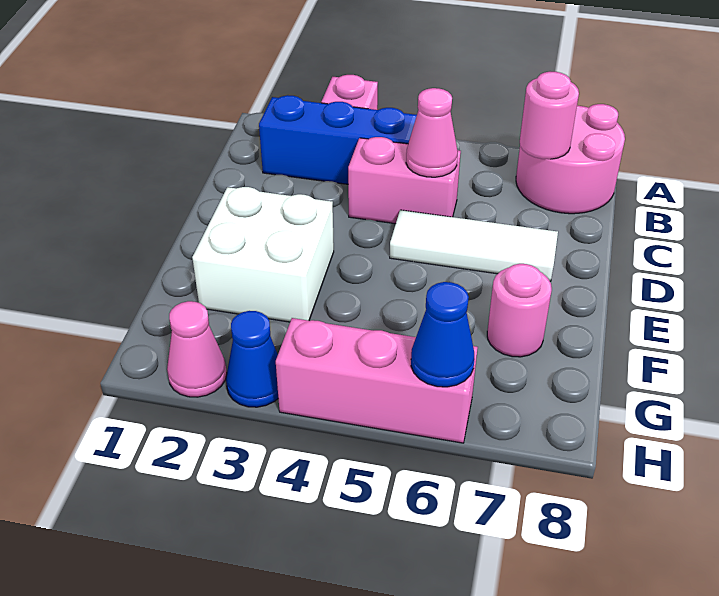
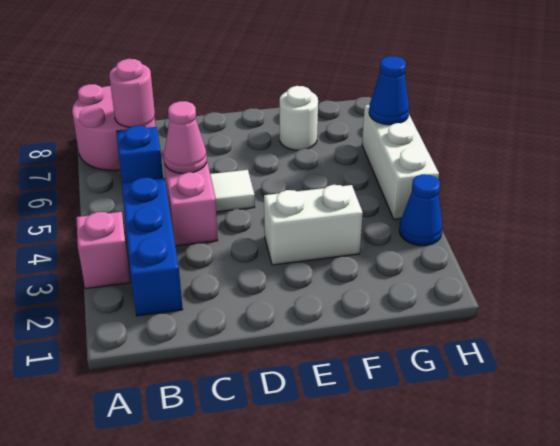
none -> blue brick B6 level 1
white tile D5:D7 level 1 -> white tile D5 level 1
white brick E2:F3 level 1 -> white brick E3:F3 level 1
pink round brick F7 level 1 -> white round brick F7 level 1
pink cone H2 level 1 -> none
pink brick H4:H6 level 1 -> white brick H4:H6 level 1

